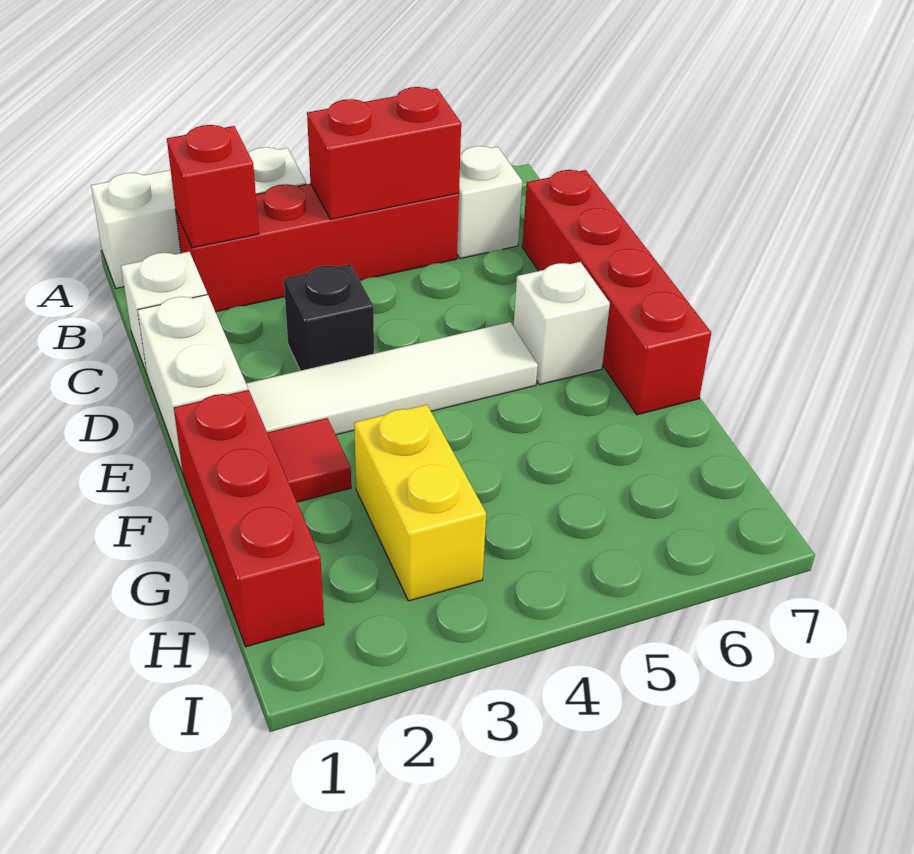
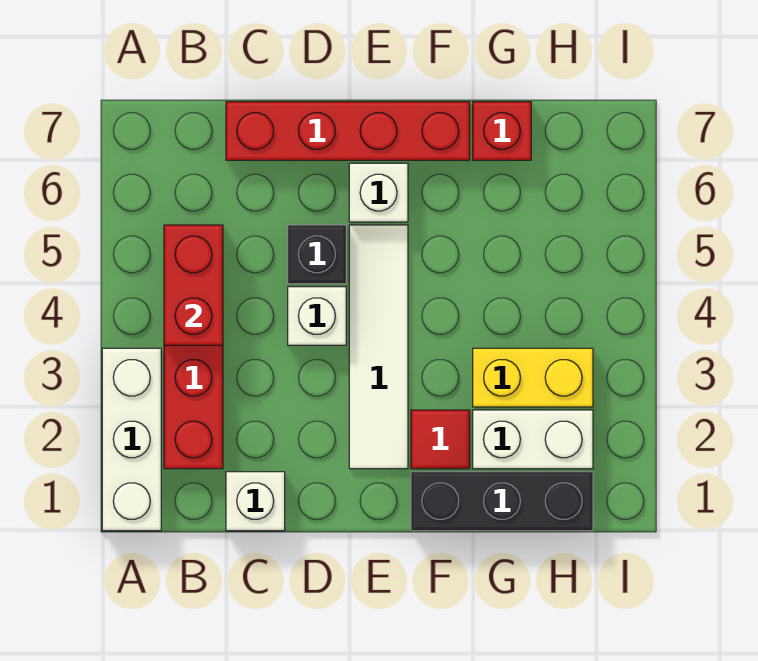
red brick B2 level 2 -> red brick G7 level 1
white brick B6 level 1 -> white brick D4 level 1
white brick D1:E1 level 1 -> white brick G2:H2 level 1
black brick D3 level 1 -> black brick D5 level 1
red brick F1:H1 level 1 -> black brick F1:H1 level 1

